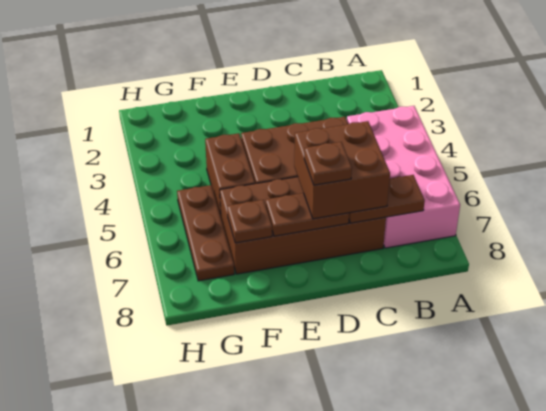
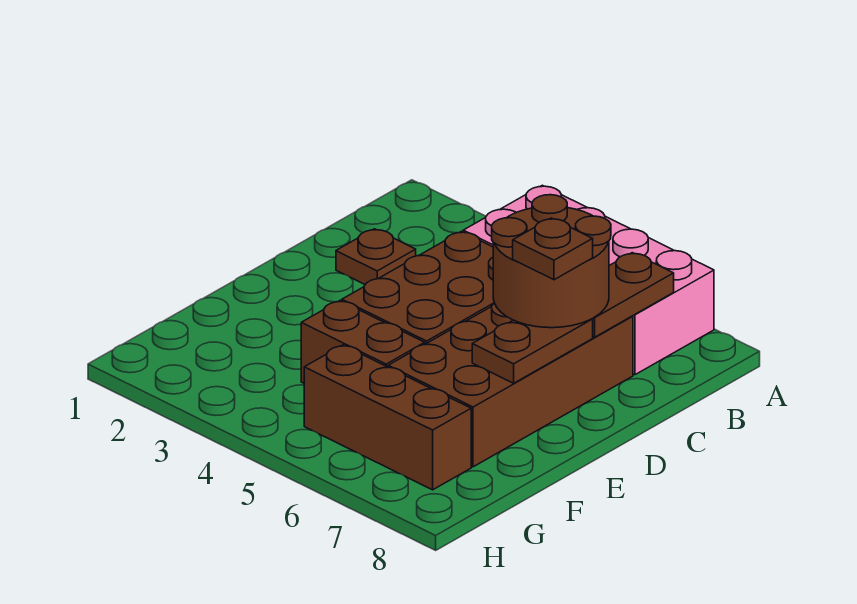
brown brick C6:D7 level 3 -> brown round brick C6:D7 level 3
brown plate F7 level 2 -> brown plate C2 level 1
brown plate G5:G7 level 1 -> brown brick G5:G7 level 1

